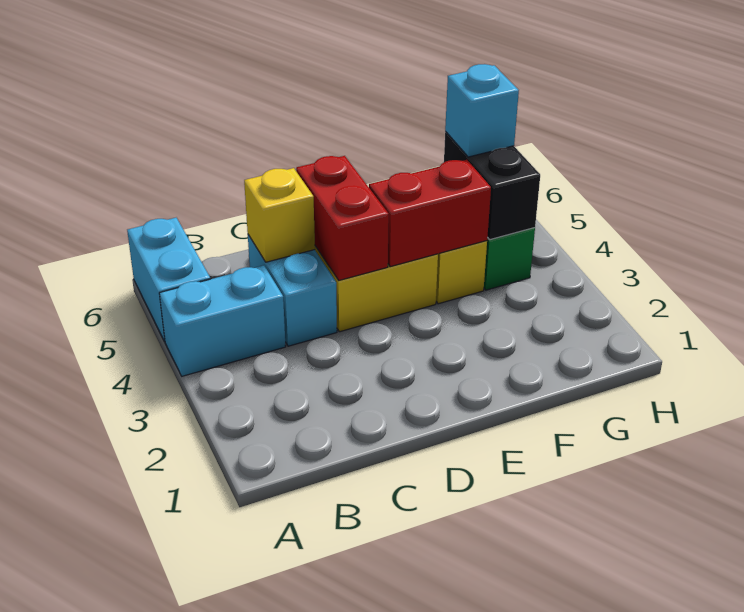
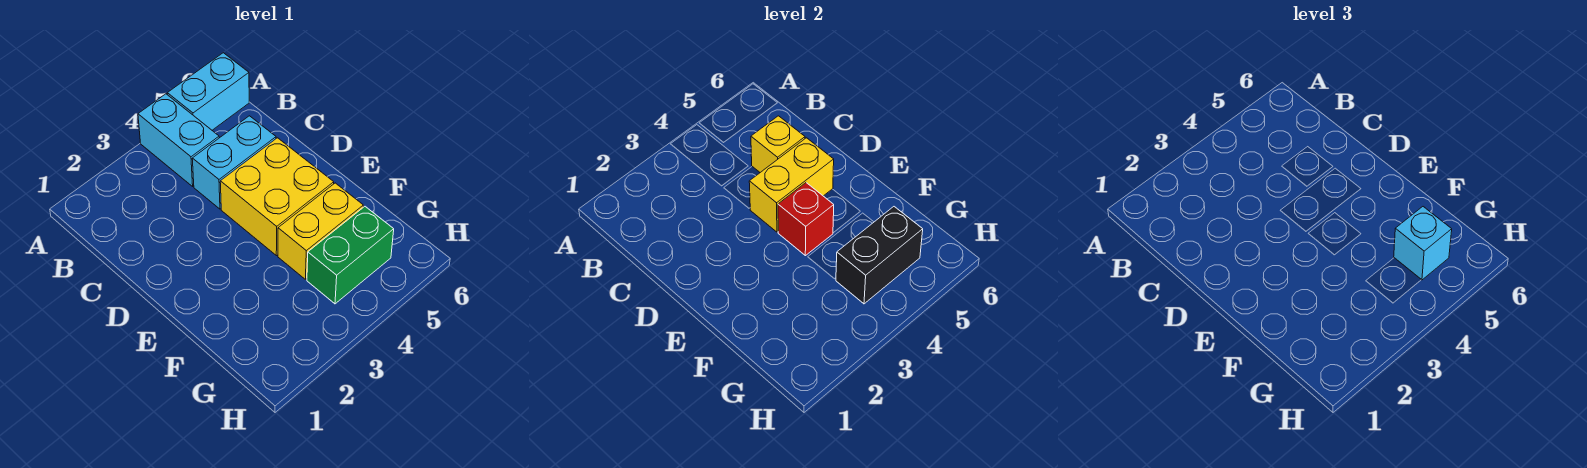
red brick D4:D5 level 2 -> yellow brick D4:D5 level 2
red brick E4:F4 level 2 -> red brick E4 level 2

